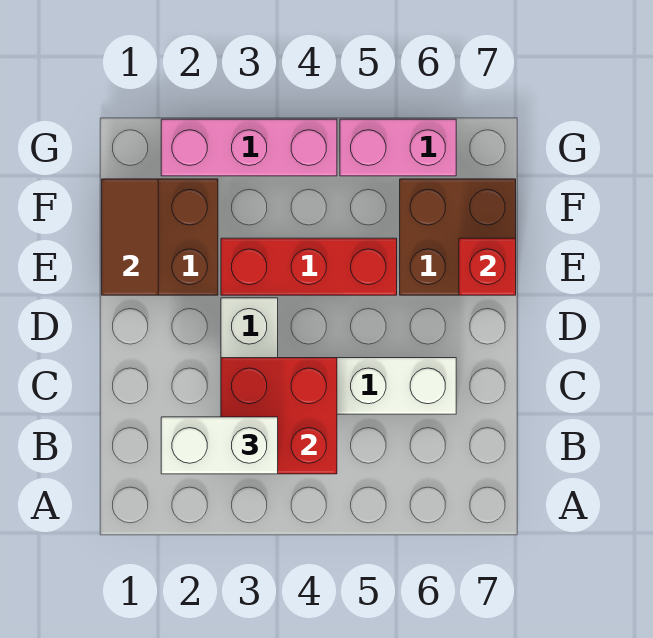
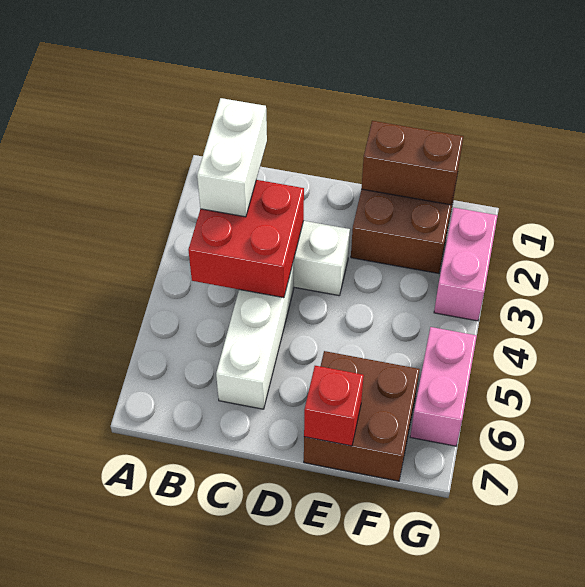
brown tile E1:F1 level 2 -> brown brick E1:F1 level 2
red brick E3:E5 level 1 -> none
pink brick G2:G4 level 1 -> pink brick G2:G3 level 1

